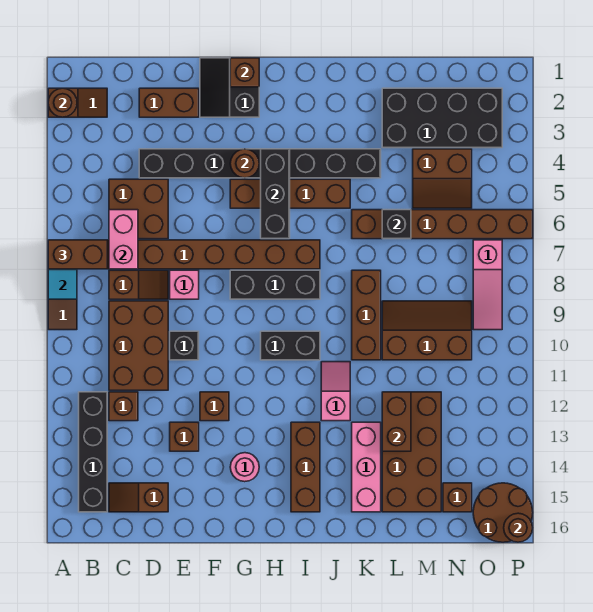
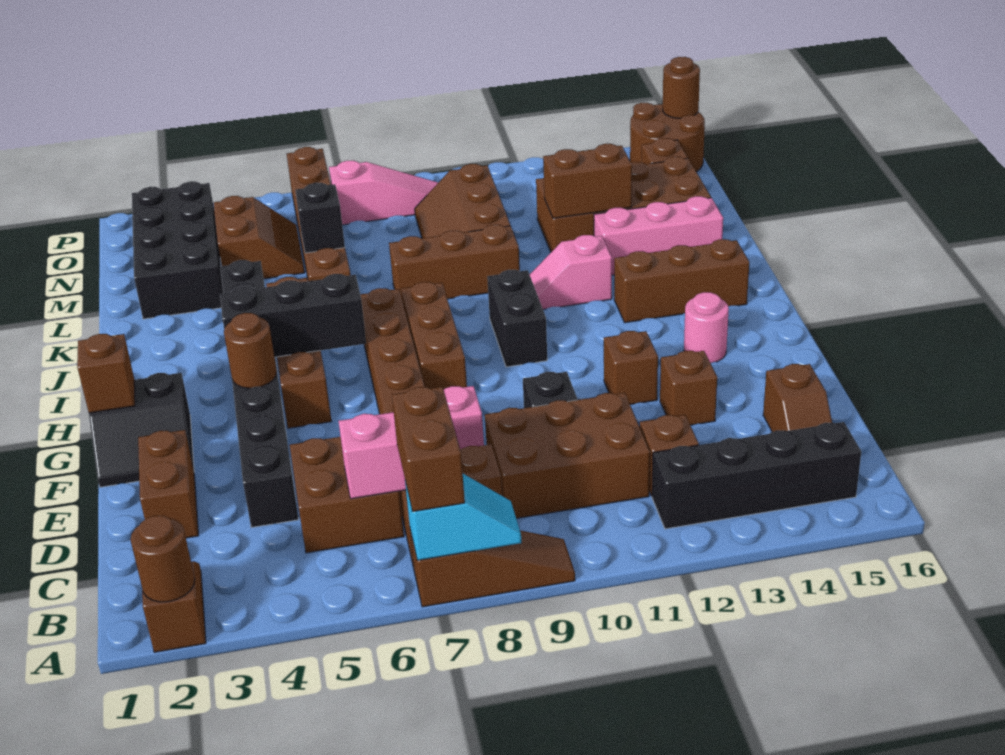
black brick G8:I8 level 1 -> brown brick G8:I8 level 1

